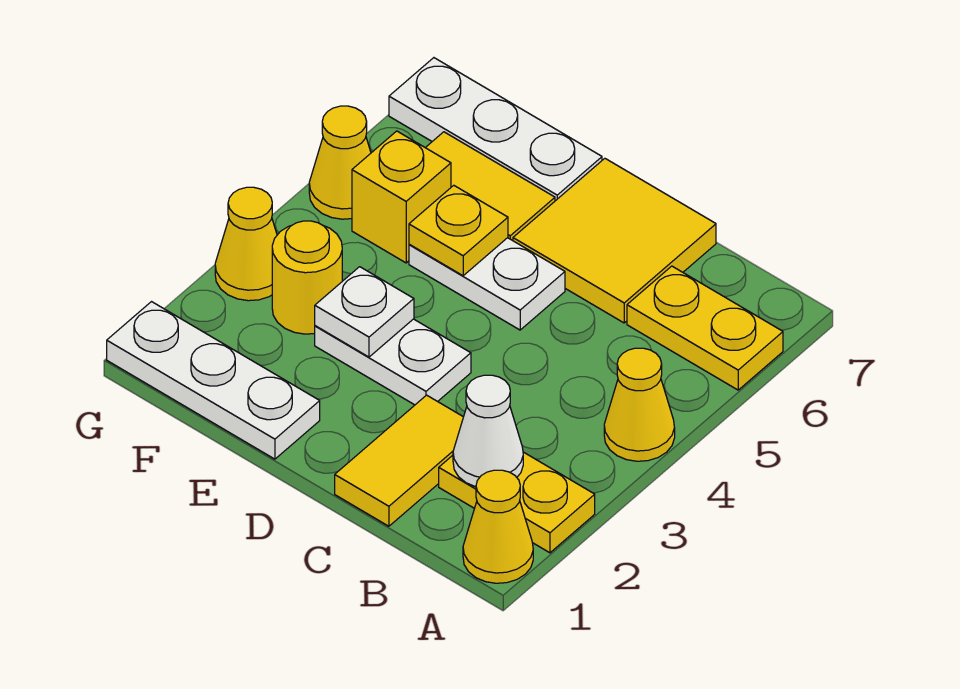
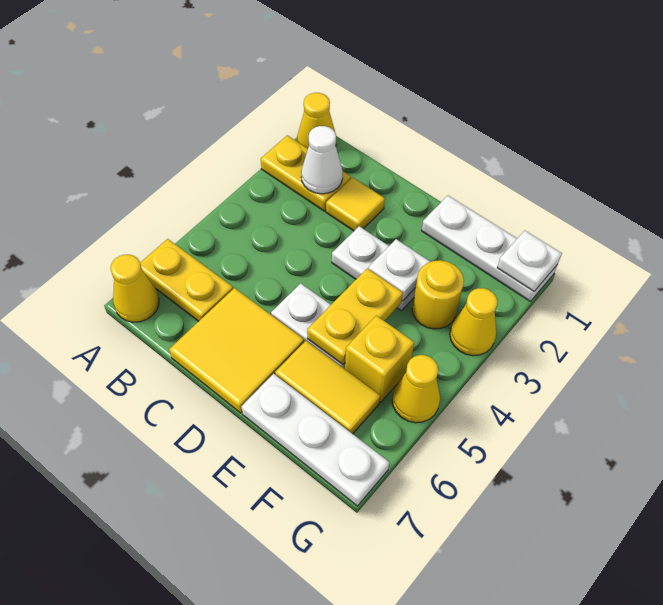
yellow cone A4 level 1 -> yellow cone A7 level 1
yellow tile C1:C2 level 1 -> yellow tile C2 level 1
yellow plate E5 level 2 -> yellow plate E4:E5 level 2
none -> white plate G1 level 2

